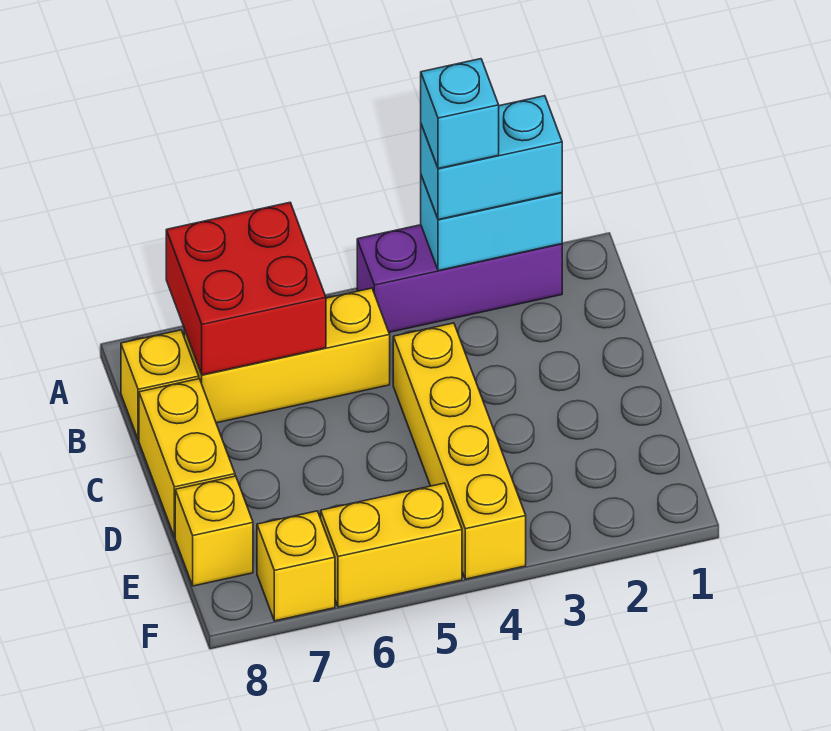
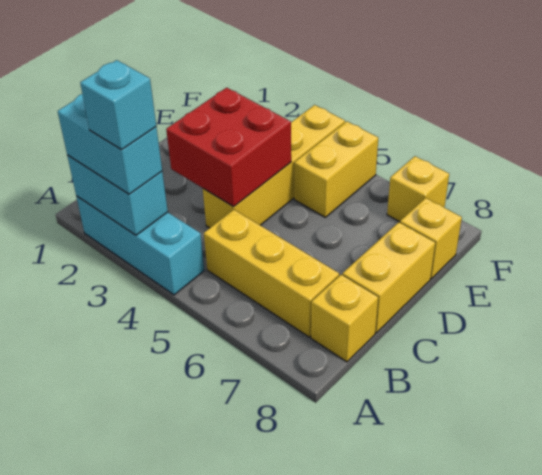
purple brick A2:A4 level 1 -> cyan brick A2:A4 level 1
red brick A6:B7 level 2 -> red brick C3:D4 level 2
yellow brick F5:F6 level 1 -> yellow brick E5:F5 level 1

